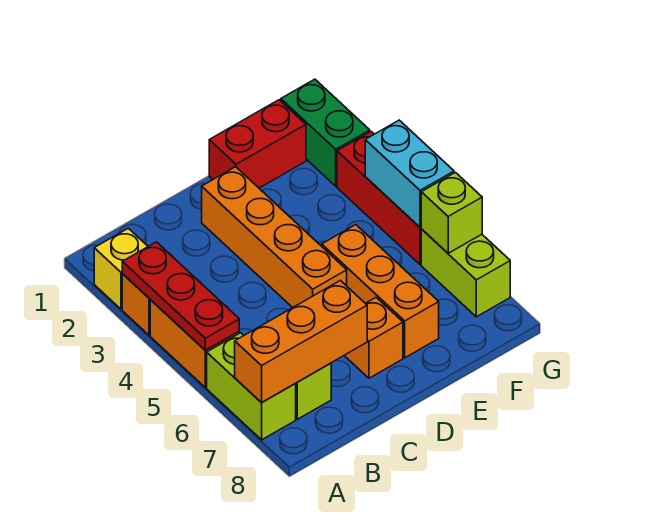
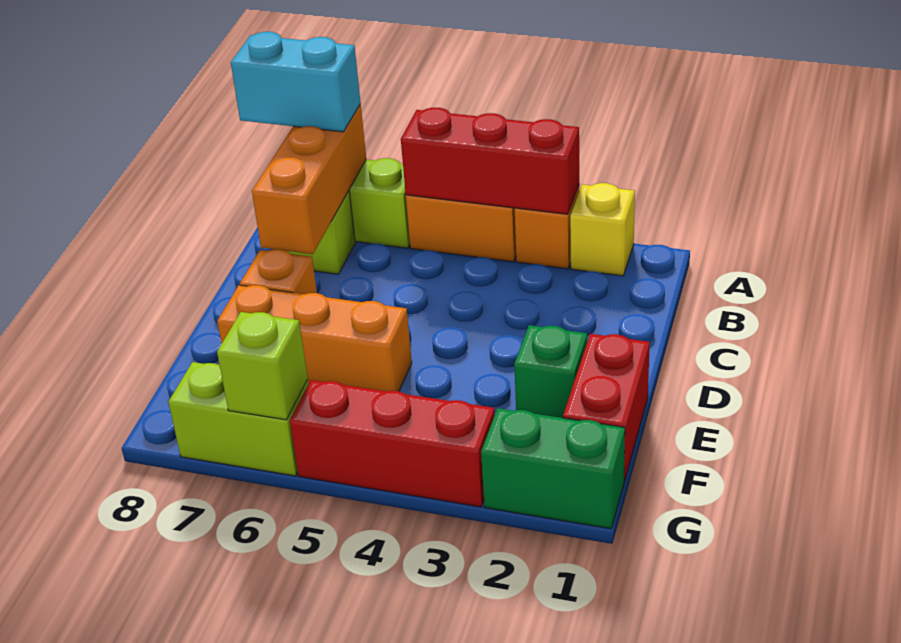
red plate A3:A5 level 2 -> red brick A3:A5 level 2
orange brick D2:D5 level 1 -> none
none -> green brick E2 level 1
cyan brick G4:G5 level 2 -> cyan brick A7:A8 level 3

